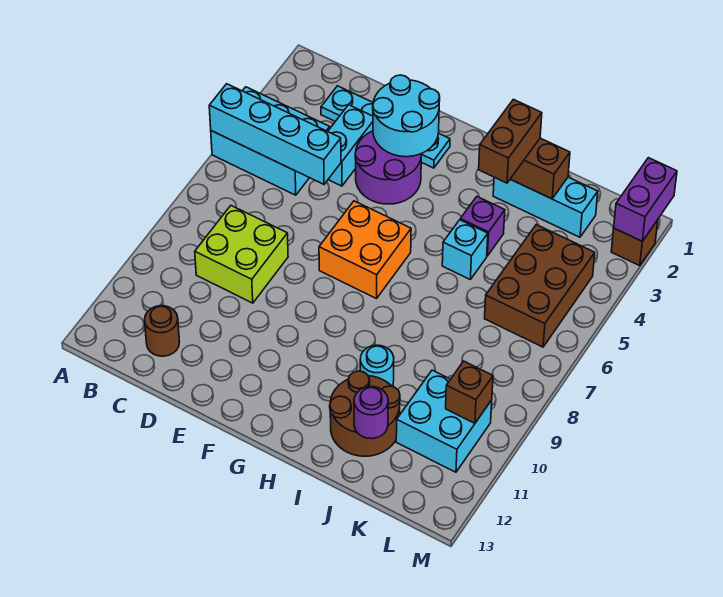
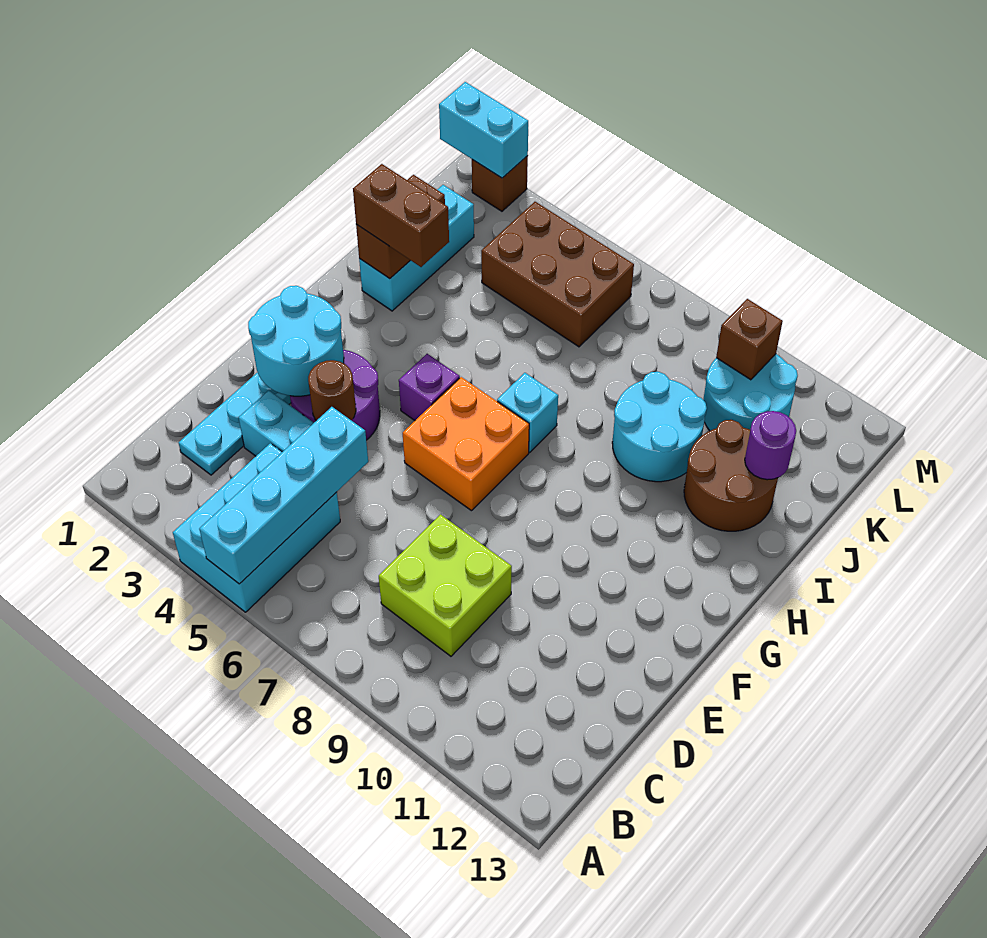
brown round brick C12 level 1 -> brown round brick E4 level 2
purple brick I4 level 1 -> purple brick G5 level 1
cyan brick I5 level 1 -> cyan brick H7 level 1
cyan round brick I10 level 1 -> cyan round brick I9:J10 level 1
cyan brick K10:L11 level 1 -> cyan round brick K10:L11 level 1
purple brick M1:M2 level 2 -> cyan brick M1:M2 level 2

